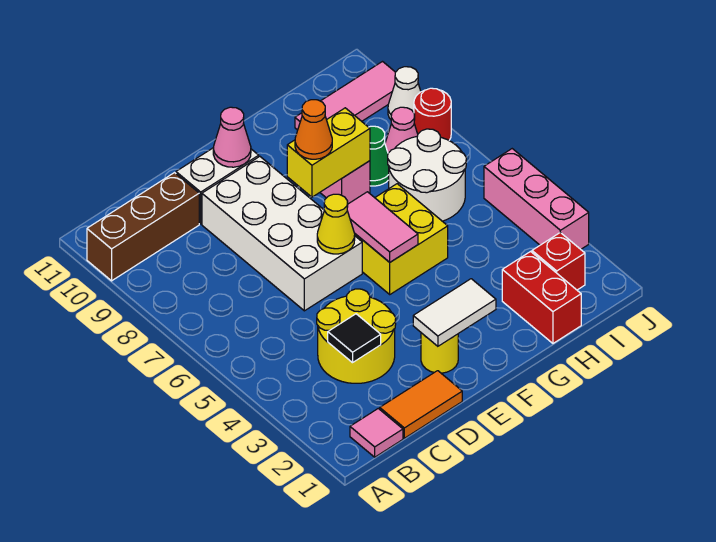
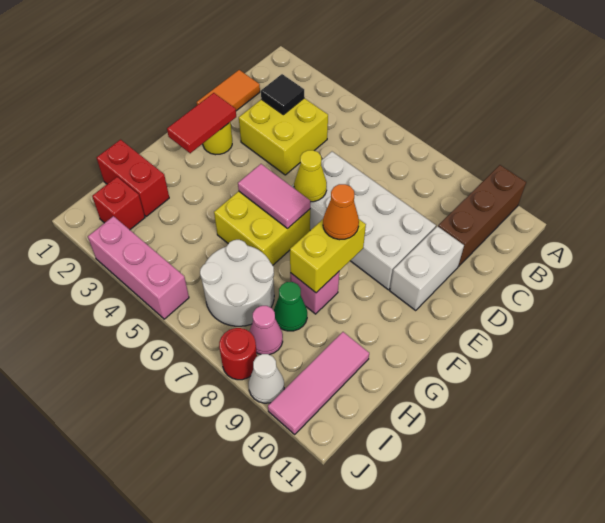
pink tile B1 level 1 -> none
yellow round brick C3:D4 level 1 -> yellow brick C3:D4 level 1
white tile E2:F2 level 2 -> red tile E2:F2 level 2
pink cone E10 level 2 -> none

